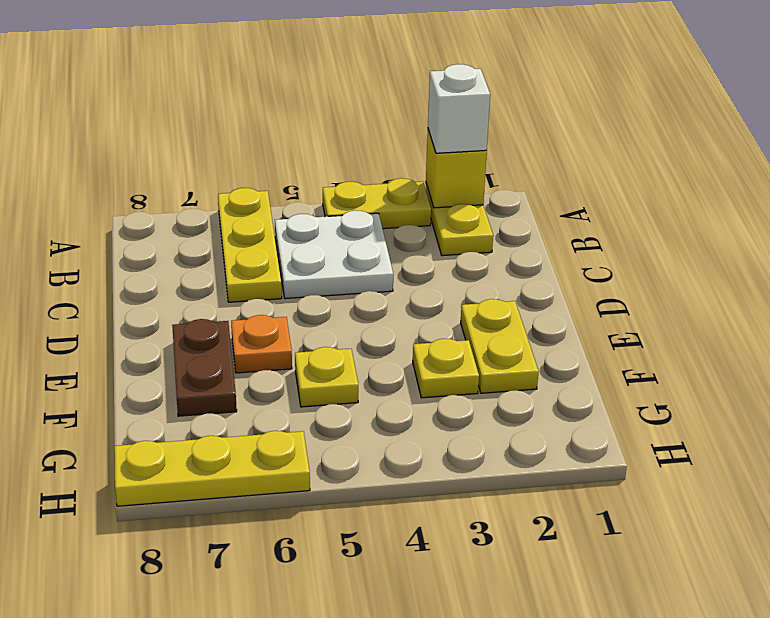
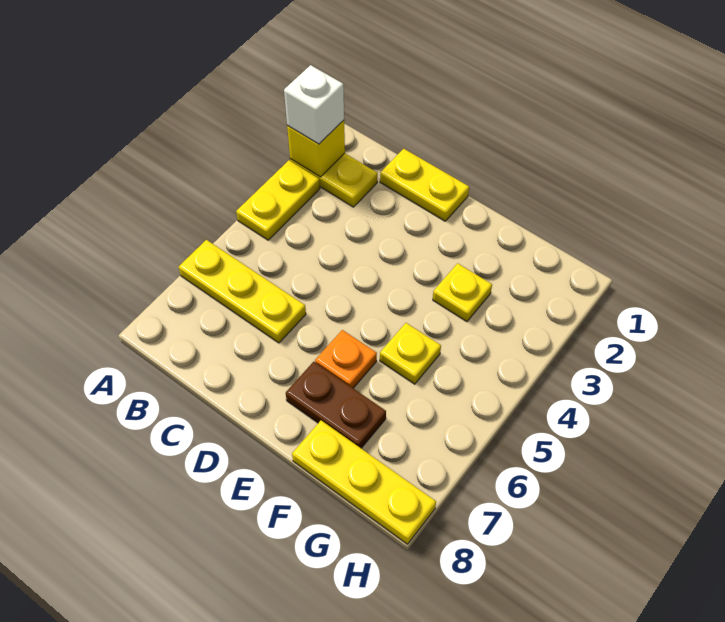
white plate B4:C5 level 1 -> none
yellow plate E2:F2 level 1 -> yellow plate C1:D1 level 1
yellow plate H6:H8 level 1 -> yellow plate F8:H8 level 1

